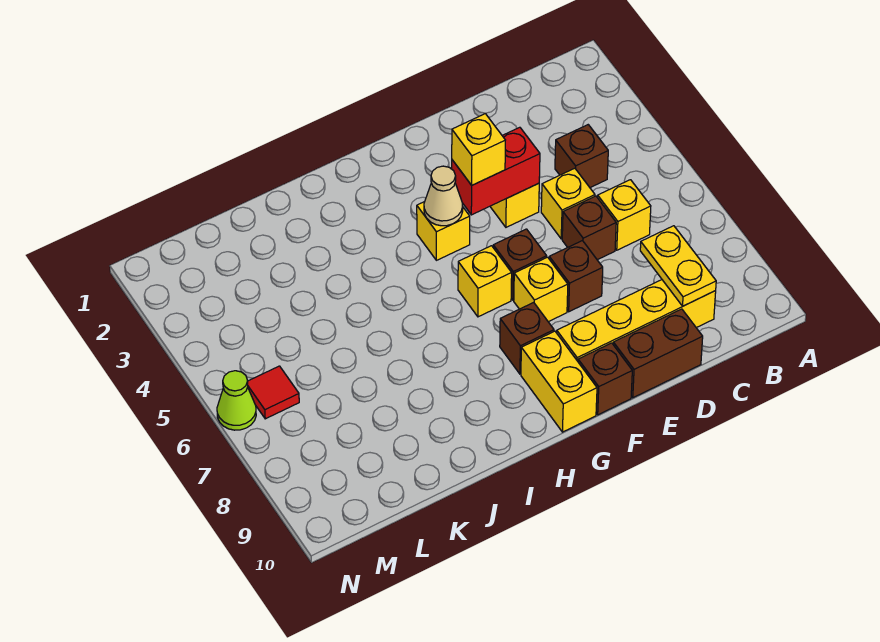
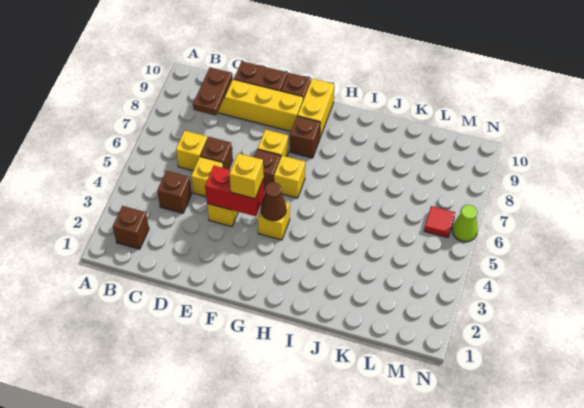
yellow plate C8:C9 level 2 -> brown plate C8:C9 level 2
brown brick E7 level 1 -> brown brick B2 level 1
tan cone G4 level 2 -> brown cone G4 level 2

